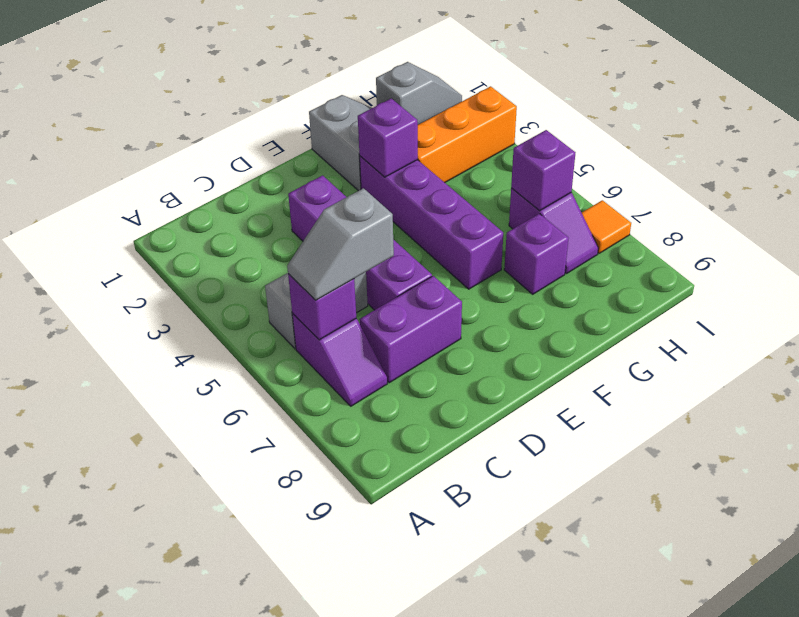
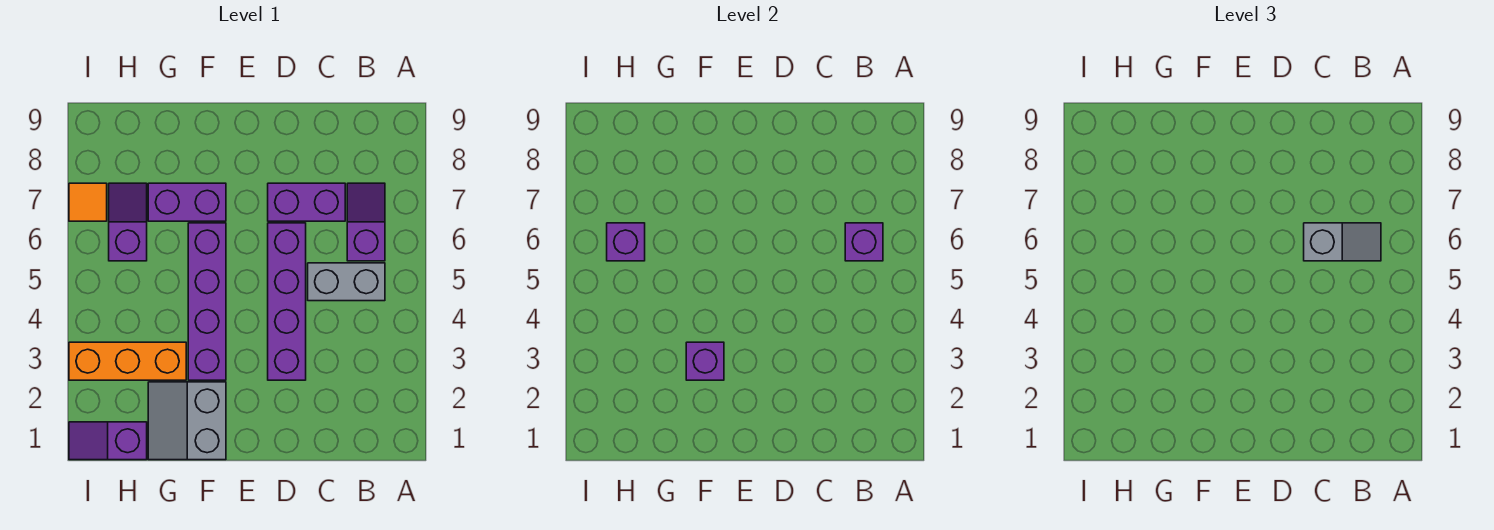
purple brick G7 level 1 -> purple brick F7:G7 level 1
grey slope H1:I1 level 1 top H -> purple slope H1:I1 level 1 top H

